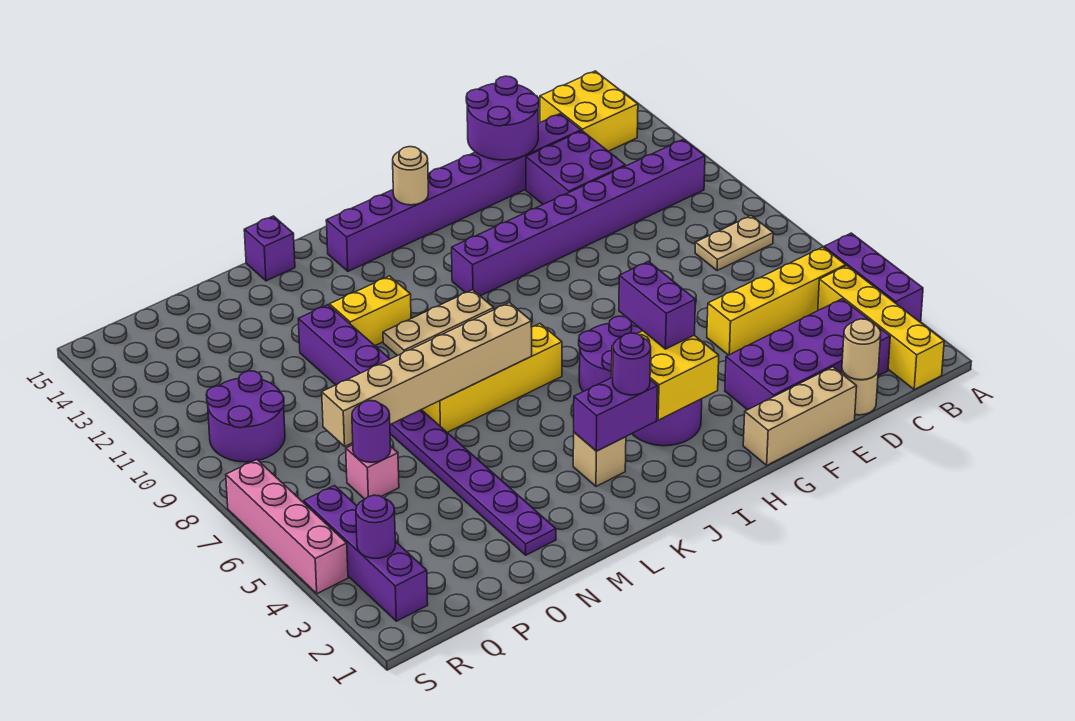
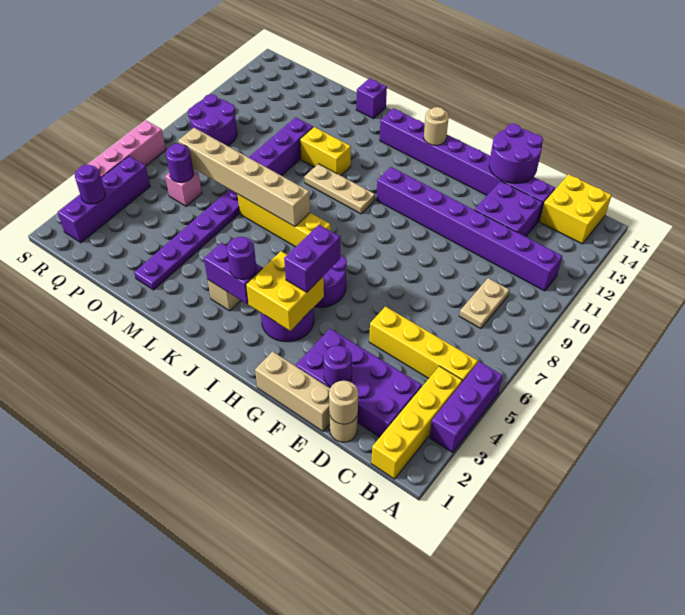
tan plate B8:C8 level 1 -> tan plate C8:C9 level 1
none -> purple round brick E2 level 2

